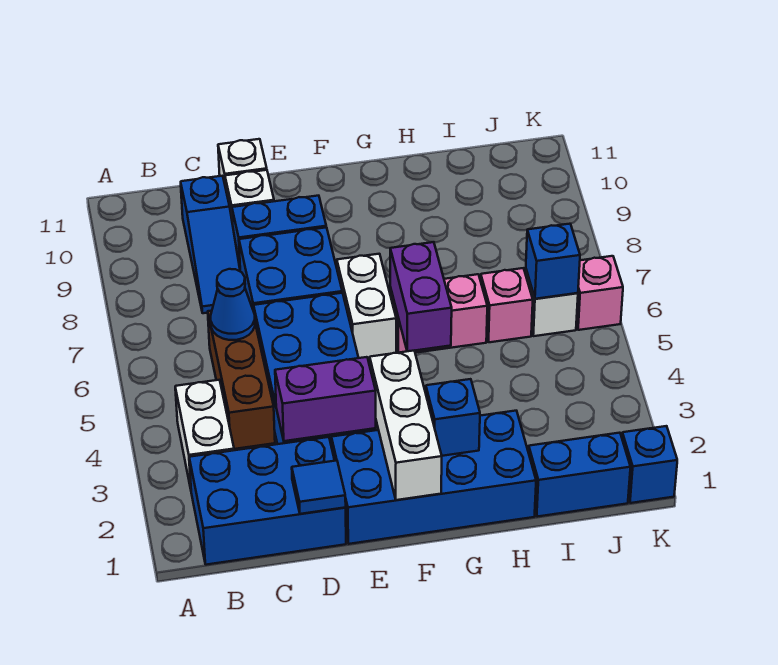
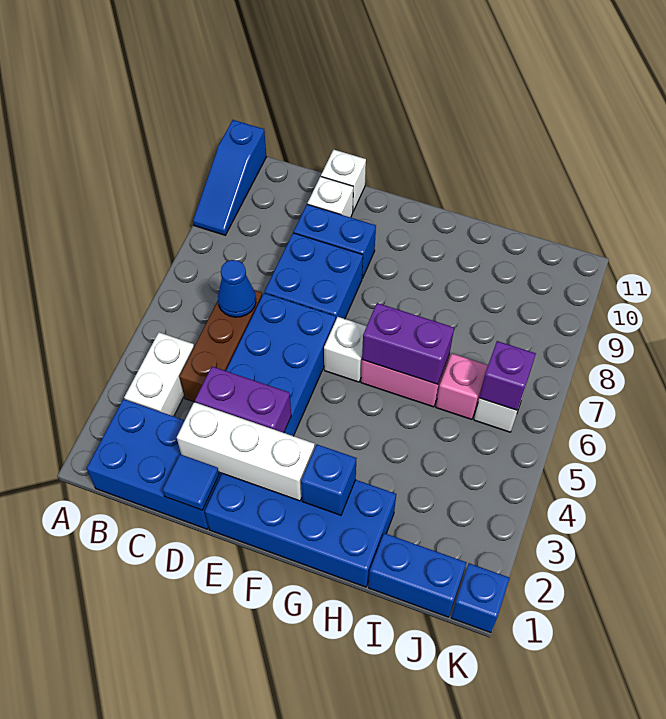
blue slope C8:C10 level 1 top 10 -> blue slope A9:A11 level 1 top 11
white brick F1:F3 level 2 -> white brick D2:F2 level 2
white brick F6:F7 level 1 -> white brick F6 level 1
purple brick G5:G6 level 2 -> purple brick G6:H6 level 2
blue brick J6 level 2 -> purple brick J6 level 2
pink brick K6 level 1 -> none

